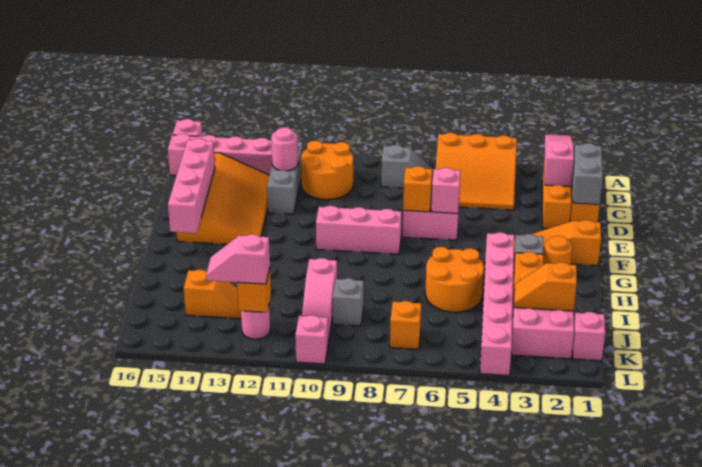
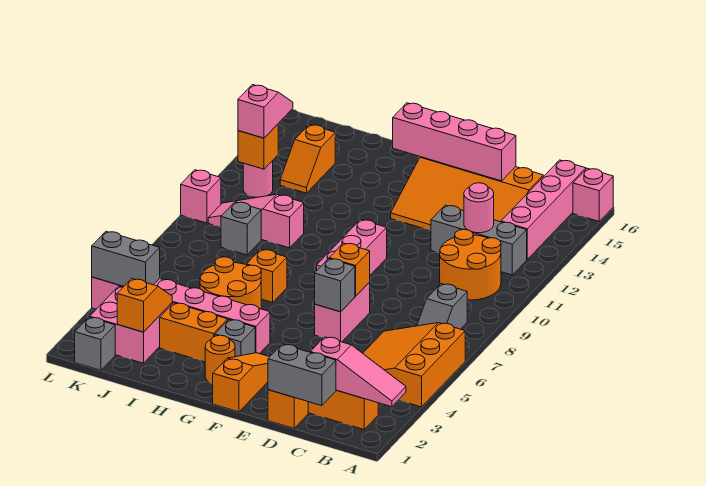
pink brick E6 level 2 -> grey brick E6 level 2
pink brick K1 level 1 -> grey brick K1 level 1
none -> grey brick K4:L4 level 2
orange brick K7 level 1 -> orange brick H7 level 1

